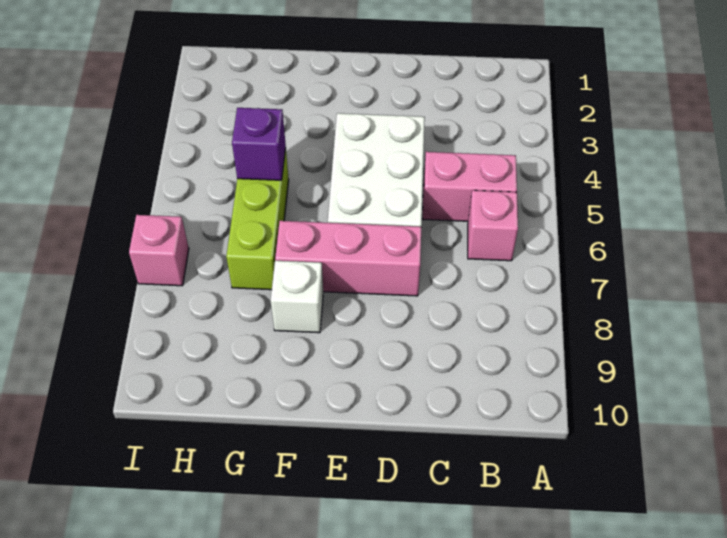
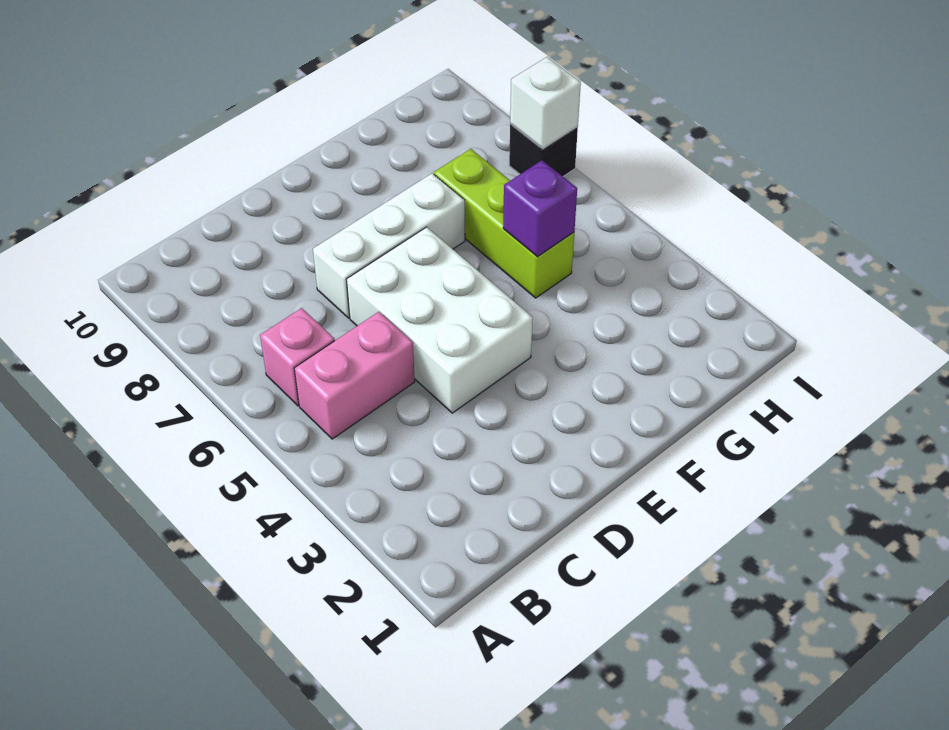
pink brick D7:F7 level 1 -> white brick D7:F7 level 1
white brick F8 level 1 -> white brick I7 level 2
pink brick I7 level 1 -> black brick I7 level 1

